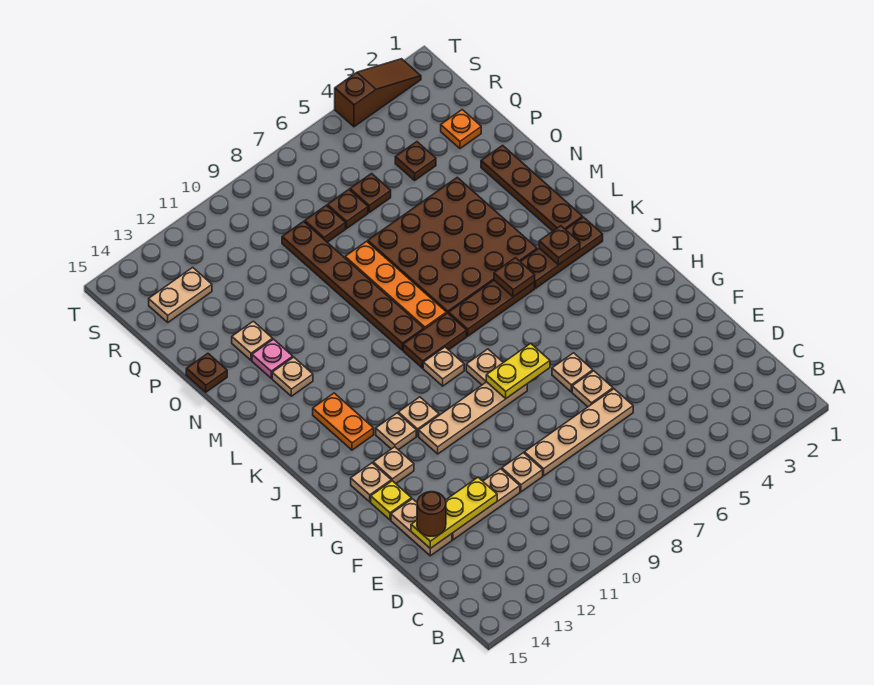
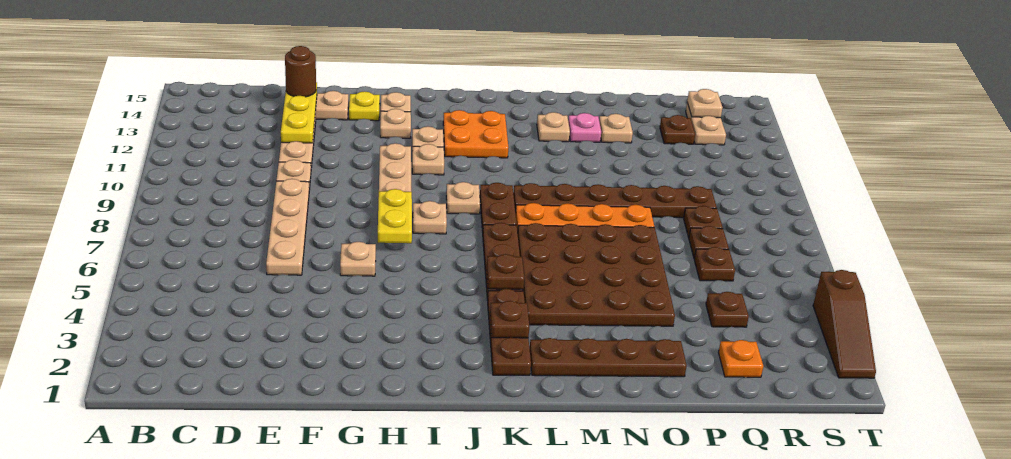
tan plate F6 level 1 -> tan plate R14 level 2
orange plate J13:K13 level 1 -> orange plate J12:K13 level 1
brown plate O15 level 1 -> brown plate Q13 level 1

